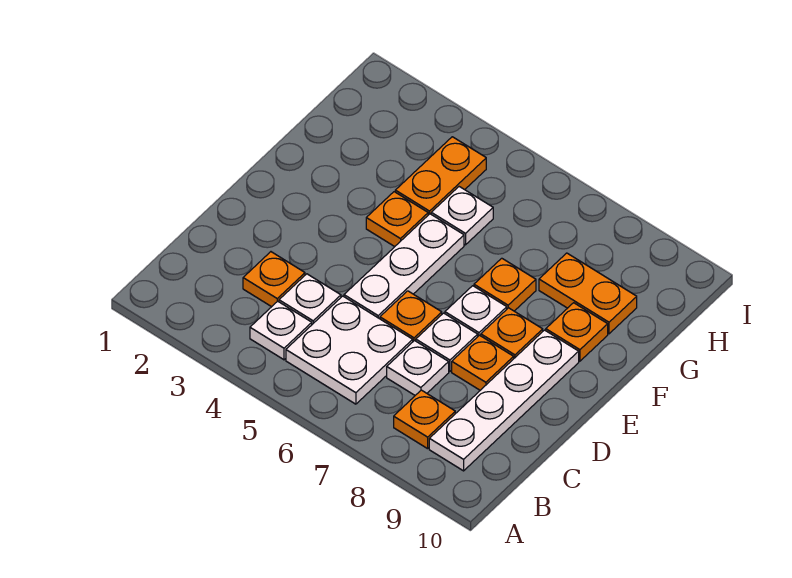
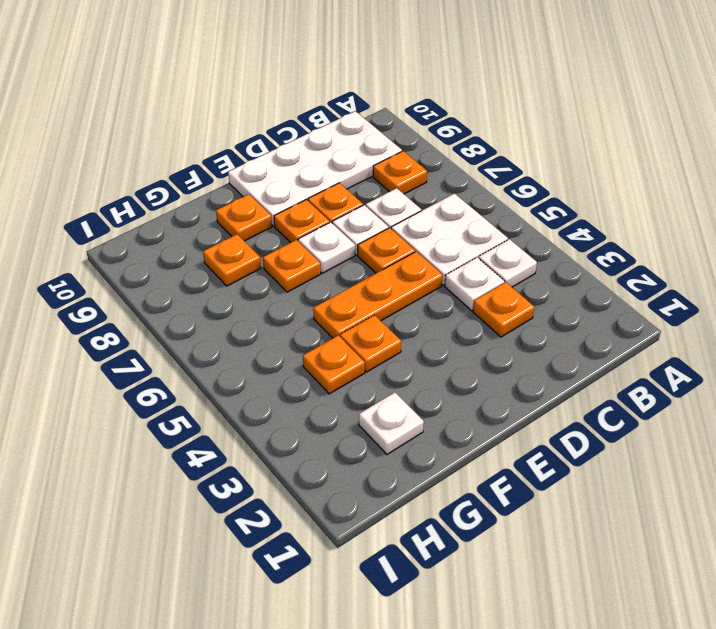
white plate B9:E9 level 1 -> white plate B9:E10 level 1
white plate D5:F5 level 1 -> orange plate D5:F5 level 1
orange plate G4:H4 level 1 -> orange plate G4 level 1
white plate G5 level 1 -> white plate G2 level 1
orange plate G8:G9 level 1 -> orange plate G8 level 1

